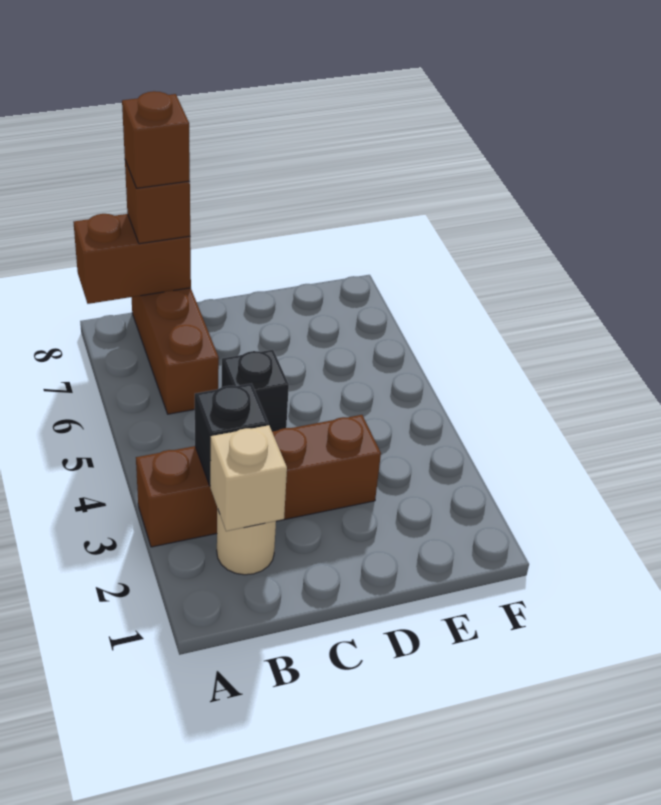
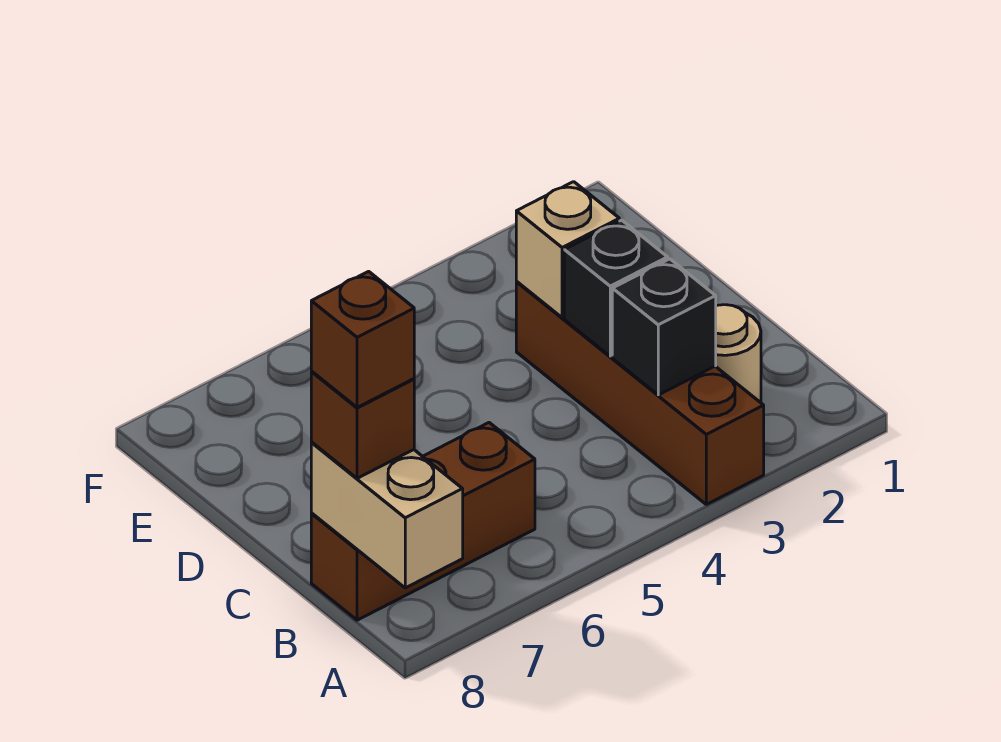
brown brick A8:B8 level 2 -> tan brick A8:B8 level 2
tan brick B2 level 2 -> tan brick D3 level 2
black brick C5 level 1 -> black brick C3 level 2

